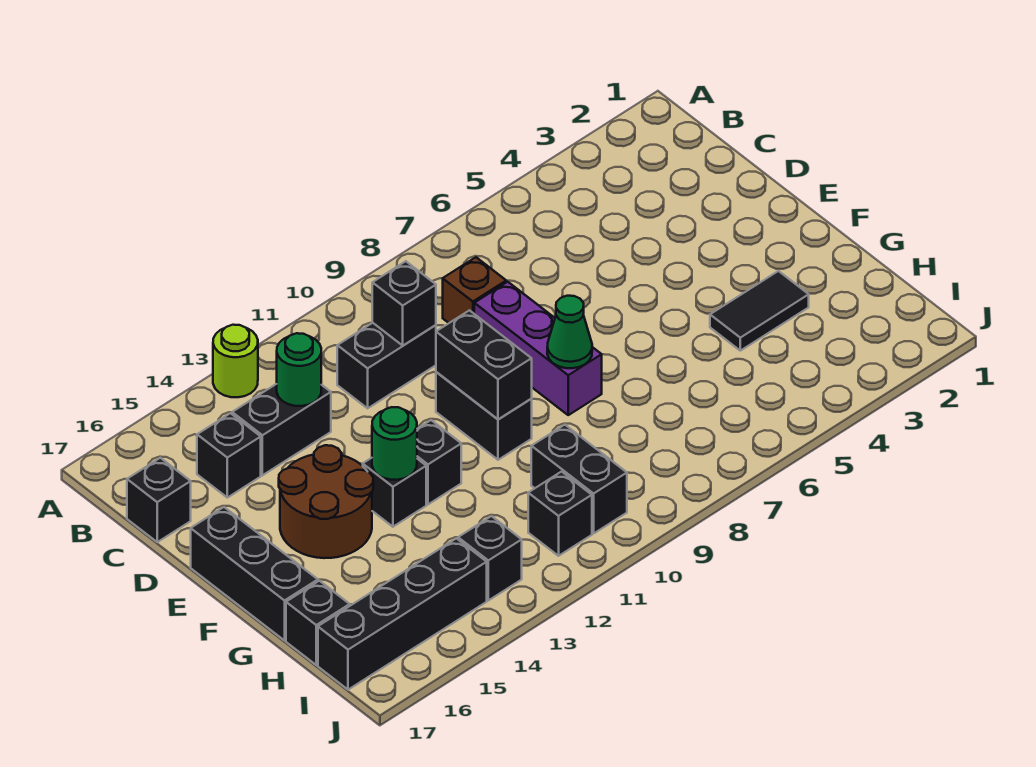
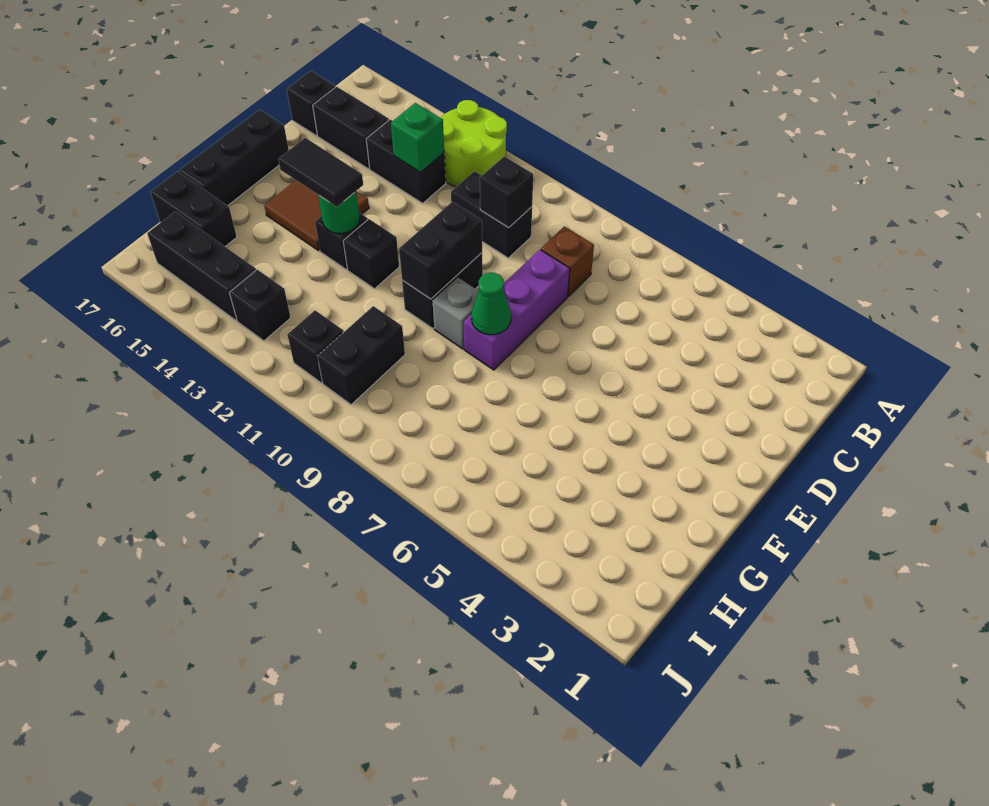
lime round brick A13 level 1 -> lime round brick A12:B13 level 1
green round brick C13 level 2 -> green brick C13 level 2
black brick C15 level 1 -> black brick C15:C16 level 1
brown round brick E14:F15 level 1 -> brown tile E14:F15 level 1
none -> grey brick F9 level 1
black tile G3:G4 level 1 -> black tile F13:F14 level 3
black brick H17 level 1 -> black brick H16:H17 level 1
black brick I14:I17 level 1 -> black brick I14:I16 level 1

